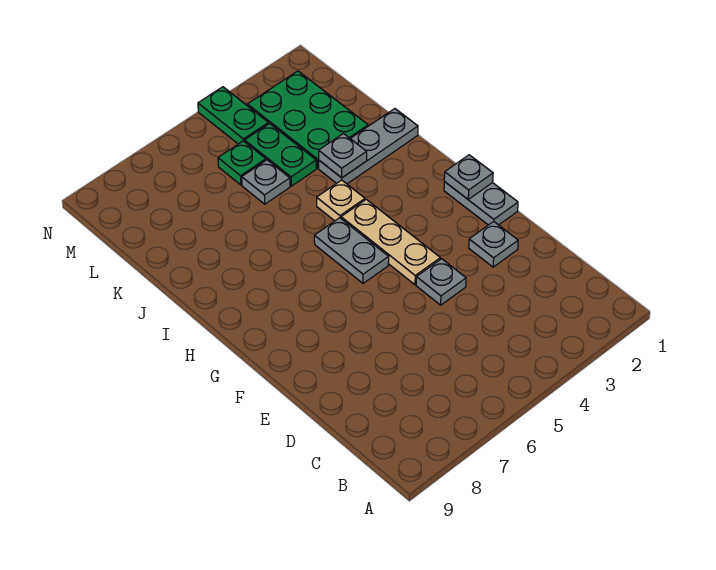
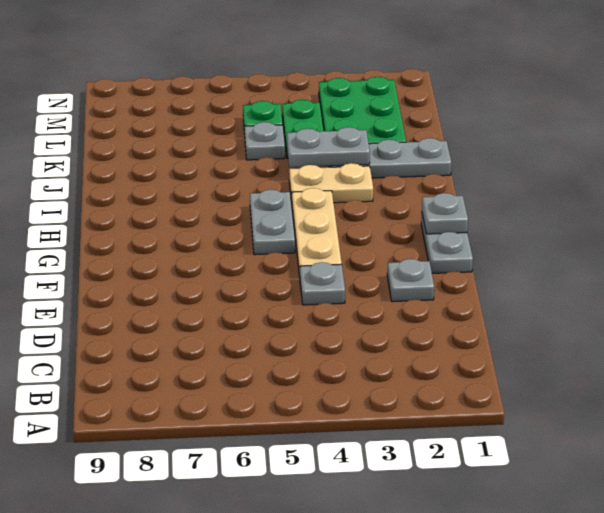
tan plate I4 level 1 -> tan plate I3:I4 level 1
grey plate J3 level 2 -> grey plate J3:J4 level 2
green plate M4:N4 level 1 -> none

